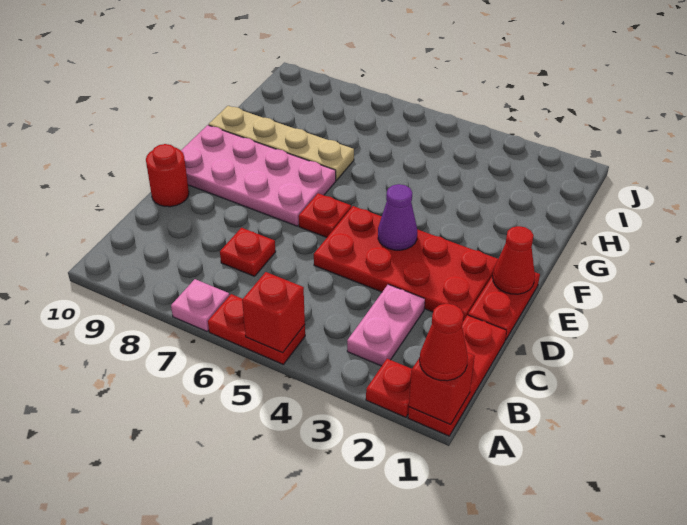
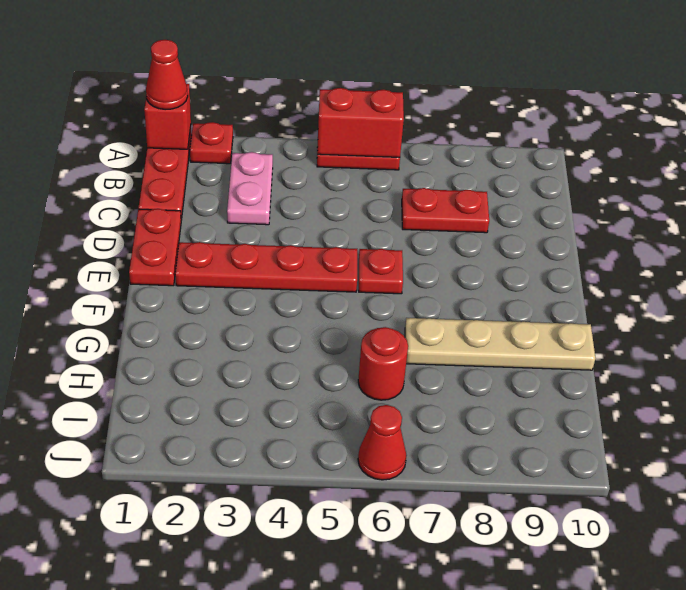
red brick A5 level 2 -> red brick A5:A6 level 2
pink plate A7 level 1 -> none
red plate C7 level 1 -> red plate C7:C8 level 1
red plate D2:E5 level 1 -> red plate E2:E5 level 1
red round brick D10 level 1 -> red round brick H6 level 1
red cone E1 level 2 -> red cone J6 level 1
purple cone E4 level 2 -> none
pink plate E7:F10 level 1 -> none

